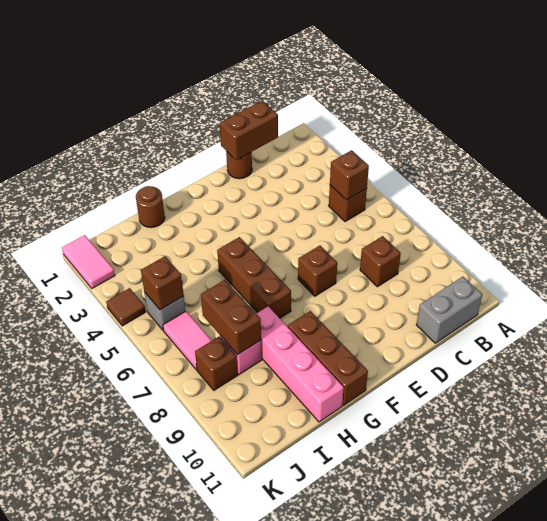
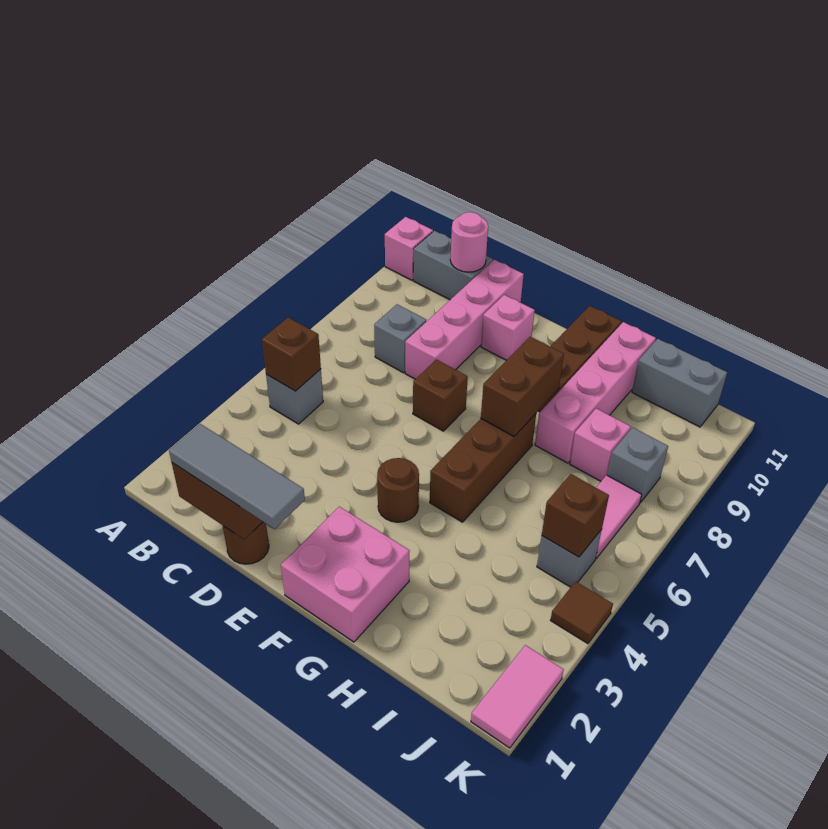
none -> pink brick A11 level 1
brown brick B5 level 1 -> grey brick B5 level 1
none -> grey tile C1:E1 level 3
brown brick C8 level 1 -> grey brick C8 level 1
none -> pink round brick C11 level 2
none -> pink brick D8:D11 level 1
none -> pink brick E10 level 1
none -> pink brick F1:G2 level 1
brown round brick H1 level 1 -> brown round brick F4 level 1
brown brick I7:I8 level 2 -> brown brick G7:G8 level 2
none -> grey brick I11:J11 level 1
brown brick J8 level 1 -> grey brick J8 level 1

